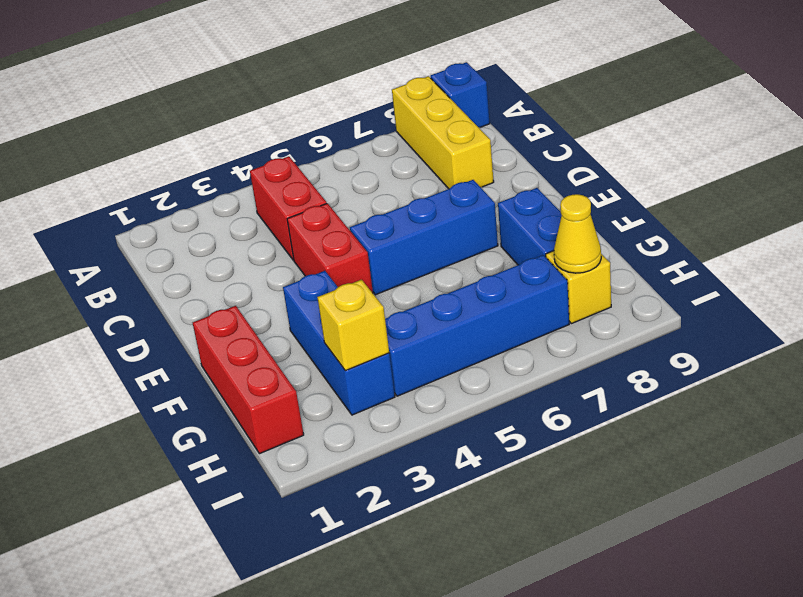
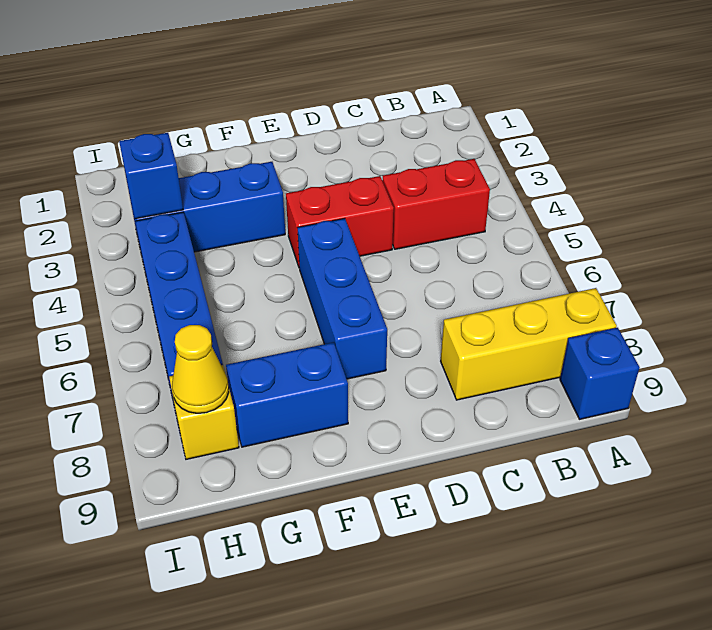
red brick F1:H1 level 1 -> none
yellow brick H3 level 2 -> blue brick H3 level 2

